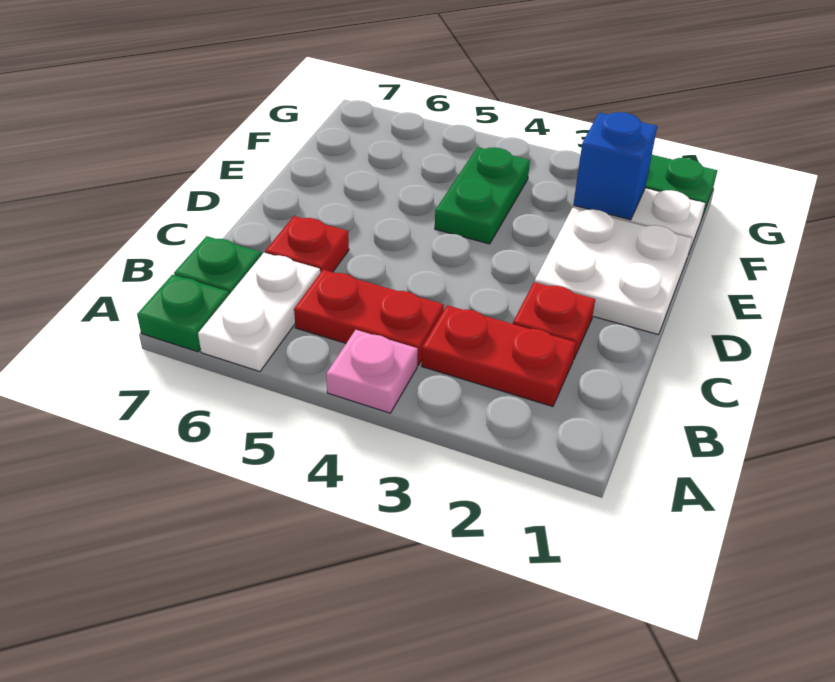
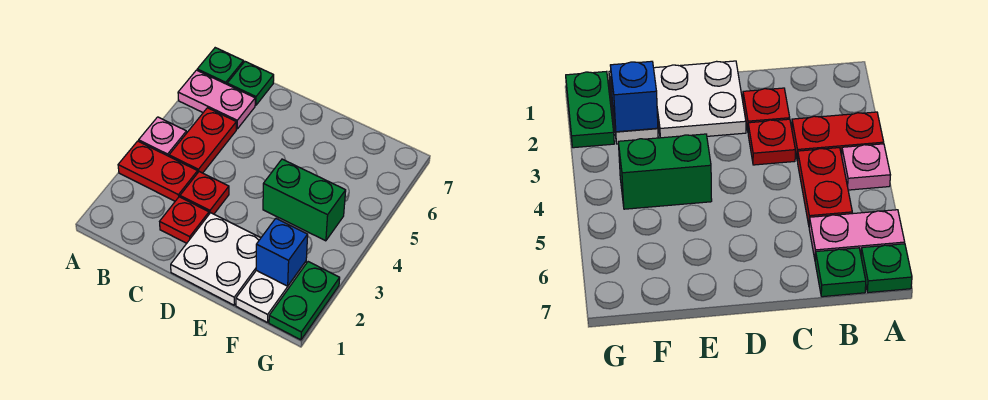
white plate A6:B6 level 1 -> pink plate A6:B6 level 1
red plate B2:B3 level 1 -> red plate A3:B3 level 1
red plate C6 level 1 -> red plate C3 level 1
green plate E4:F4 level 1 -> green brick E4:F4 level 1

